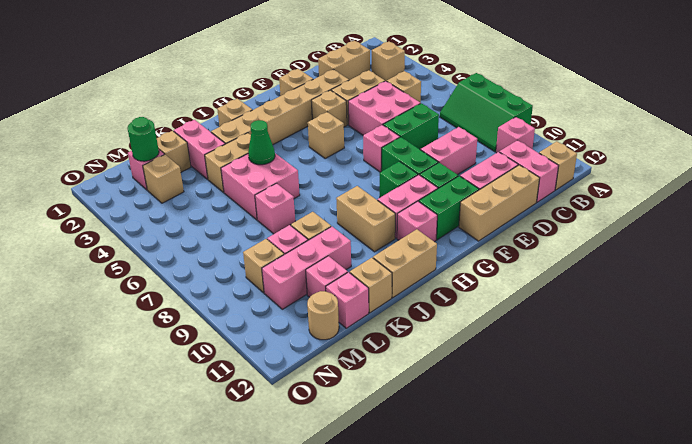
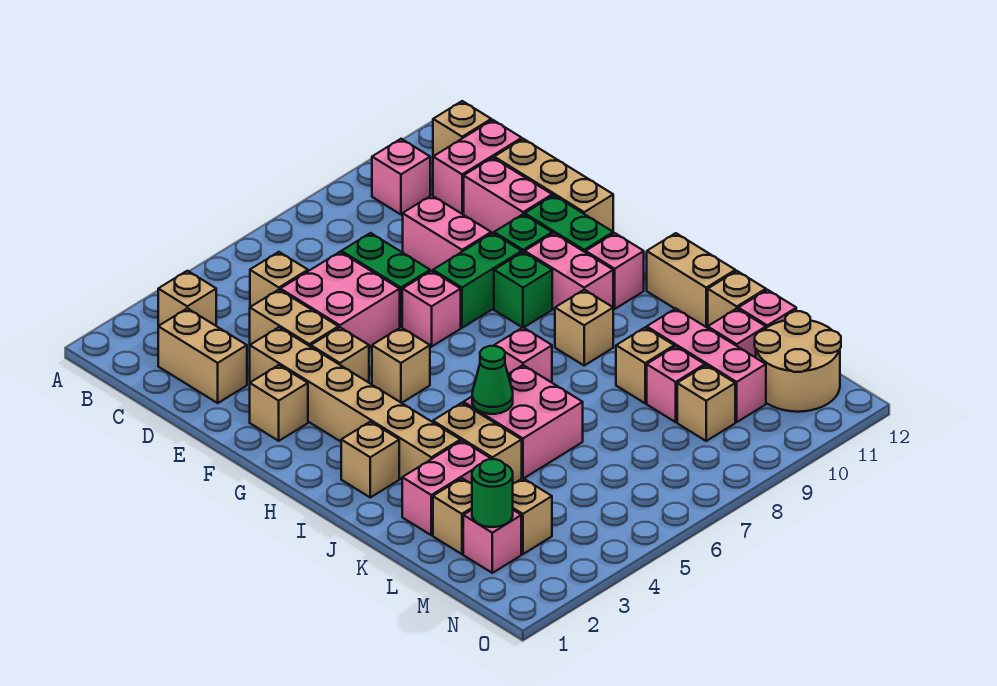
green slope A7:B9 level 1 top A -> none
tan brick I9:I10 level 1 -> tan brick I9 level 1
pink brick K7 level 1 -> pink brick I7 level 1
tan round brick M12 level 1 -> tan round brick M11:N12 level 1

